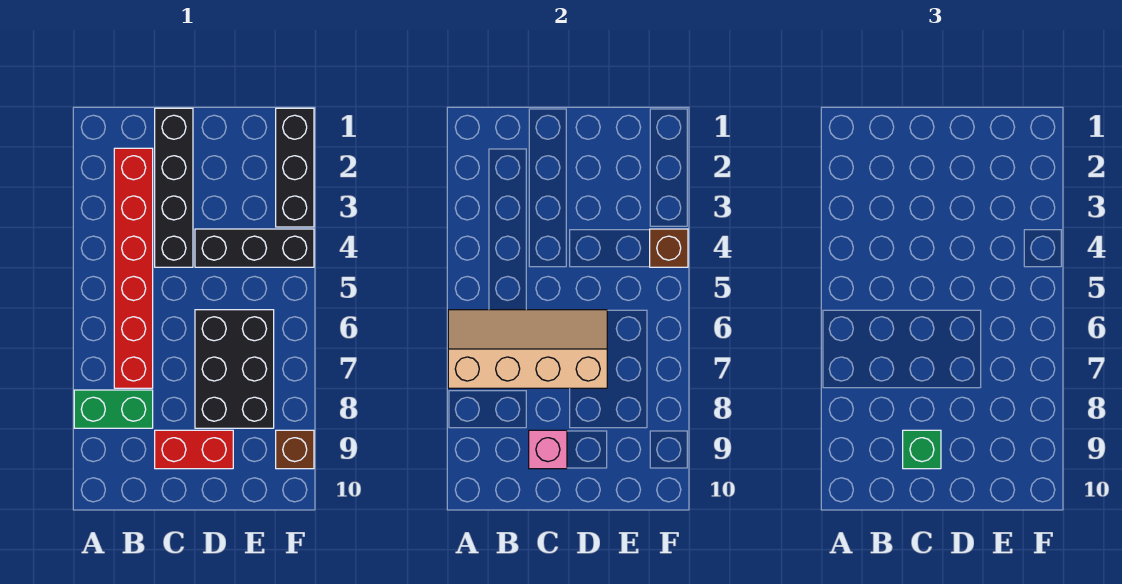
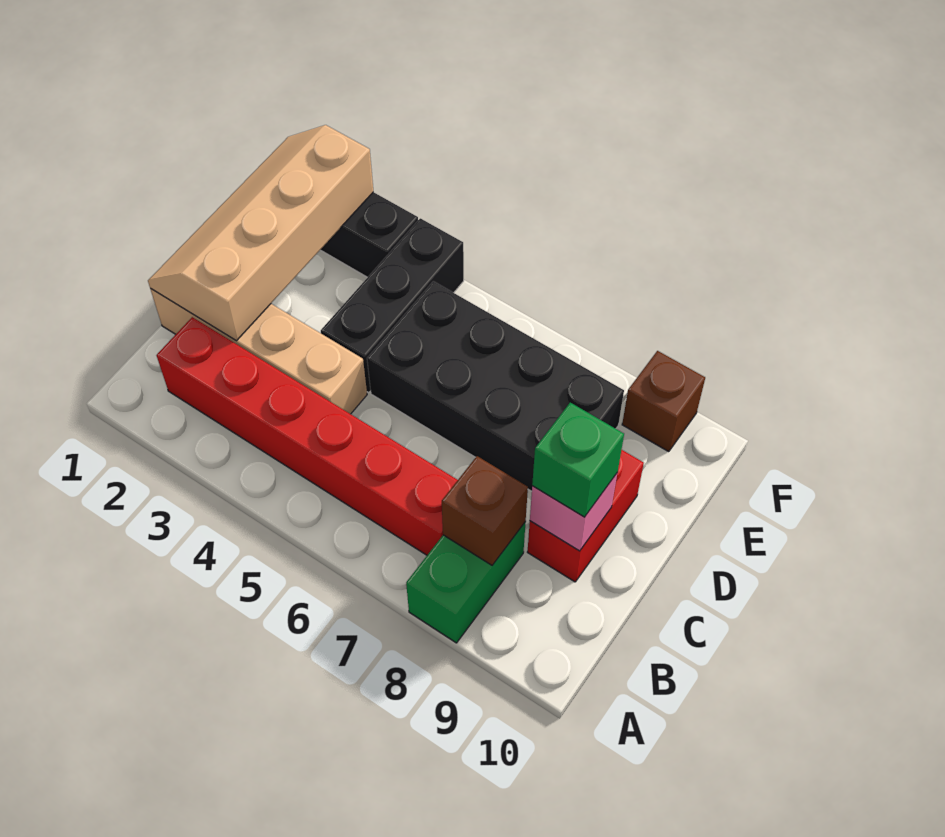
tan slope A6:D7 level 2 top 7 -> tan slope C1:F2 level 2 top 2
black brick C1:C4 level 1 -> tan brick C1:C4 level 1
black brick D6:E8 level 1 -> black brick D5:E8 level 1
brown brick F4 level 2 -> brown brick B8 level 2

